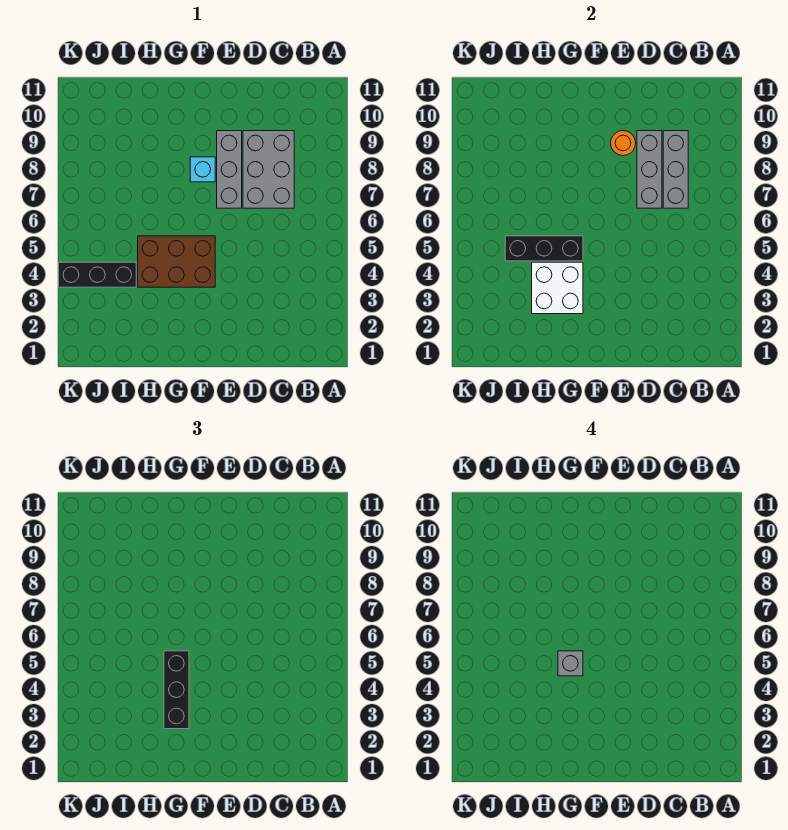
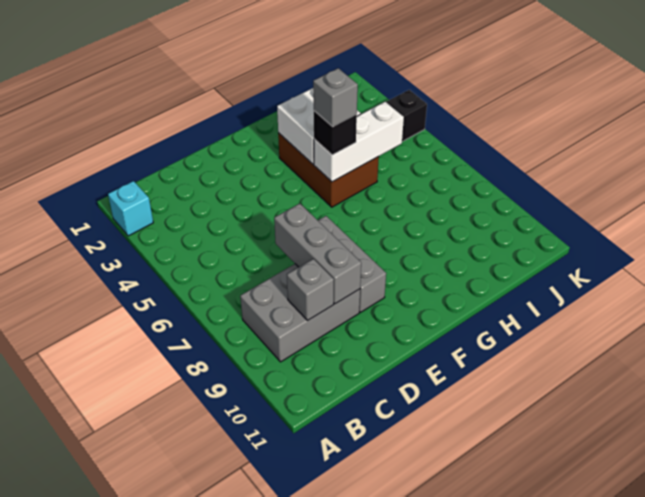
grey brick C7:D9 level 1 -> grey brick B8:D9 level 1
grey brick C7:C9 level 2 -> grey brick C9 level 2
orange round brick E9 level 2 -> none
brown brick F4:H5 level 1 -> brown brick G3:H5 level 1
cyan brick F8 level 1 -> cyan brick A2 level 1
black brick G3:G5 level 3 -> black brick G5 level 3
black brick G5:I5 level 2 -> white brick G5:I5 level 2

